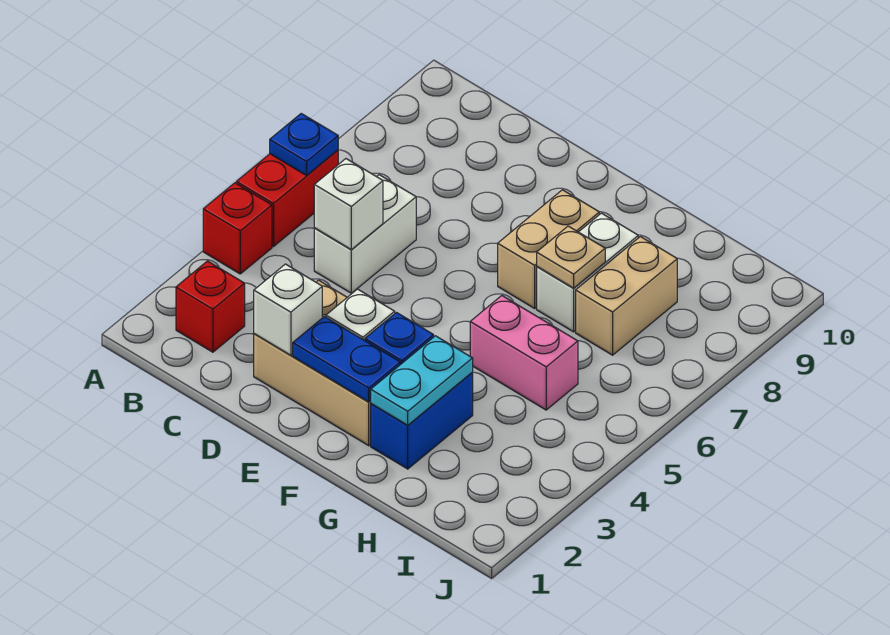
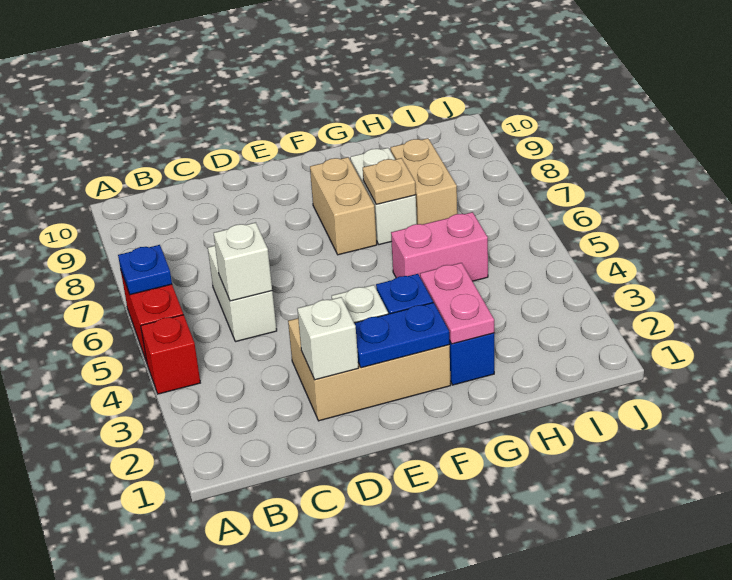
red brick B2 level 1 -> none
cyan plate G2:G3 level 2 -> pink plate G2:G3 level 2

